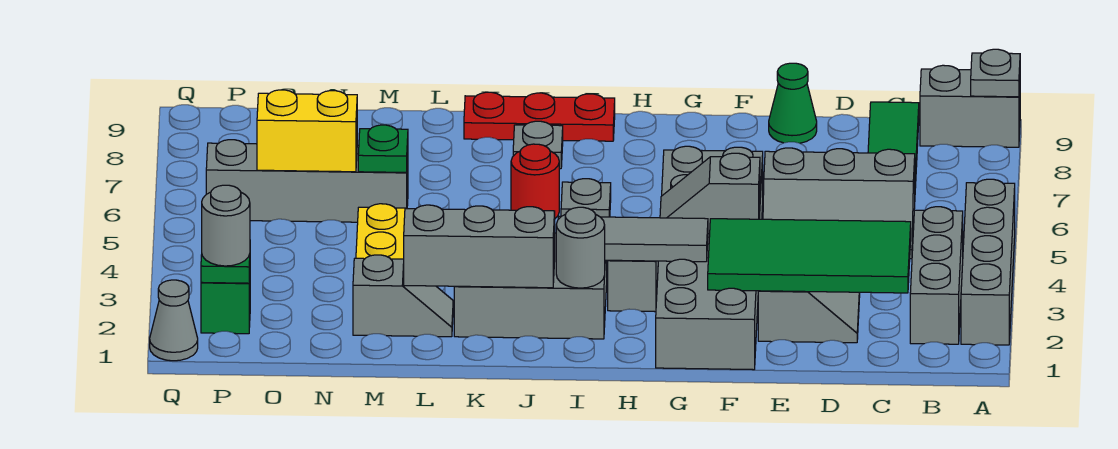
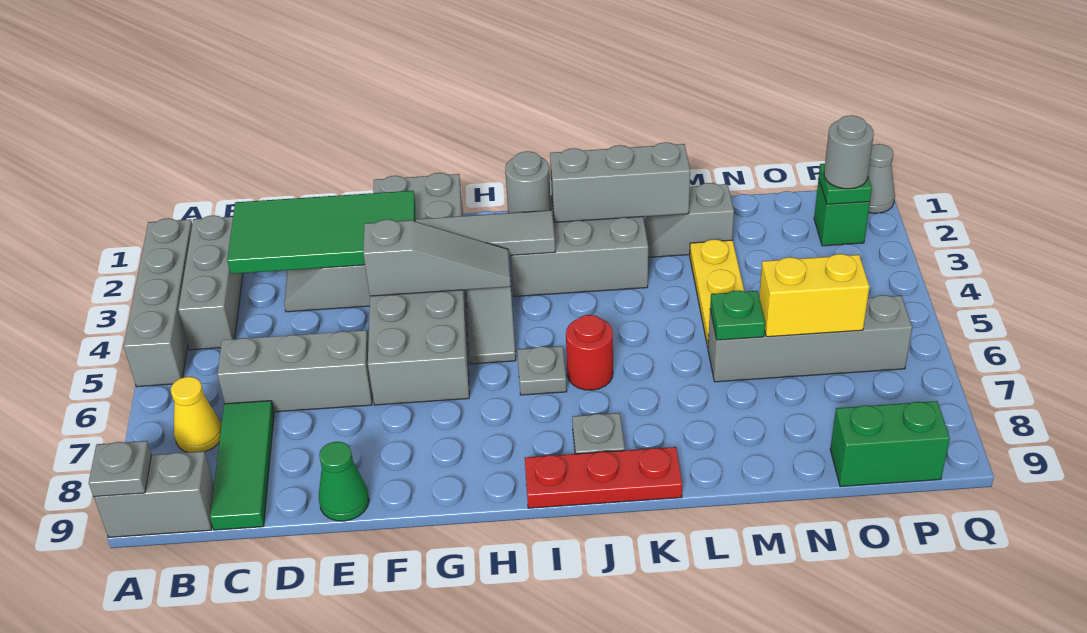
none -> yellow cone B7 level 1
grey slope F4:G4 level 2 top F -> grey slope F4:H4 level 2 top F
none -> green brick O9:P9 level 1

